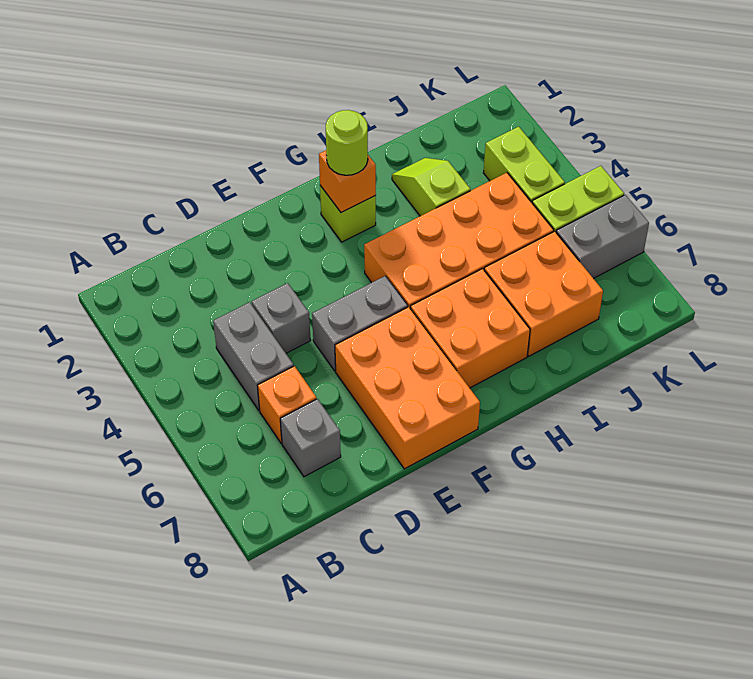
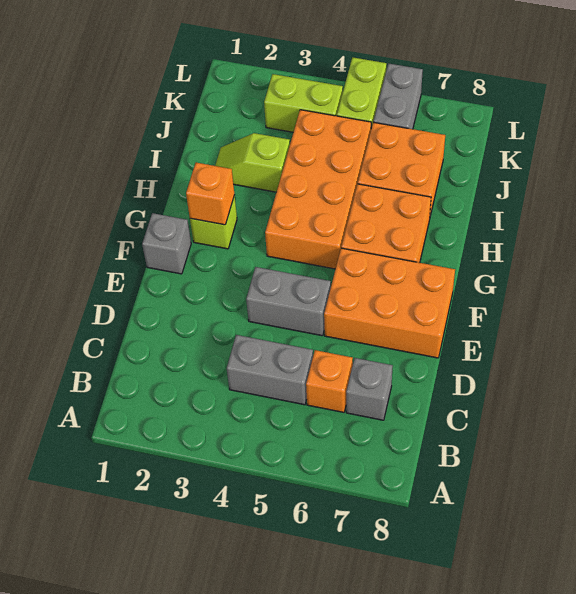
grey brick D4 level 1 -> grey brick F1 level 1
grey brick E5:F5 level 1 -> grey brick E4:E5 level 1
lime round brick G2 level 3 -> none

